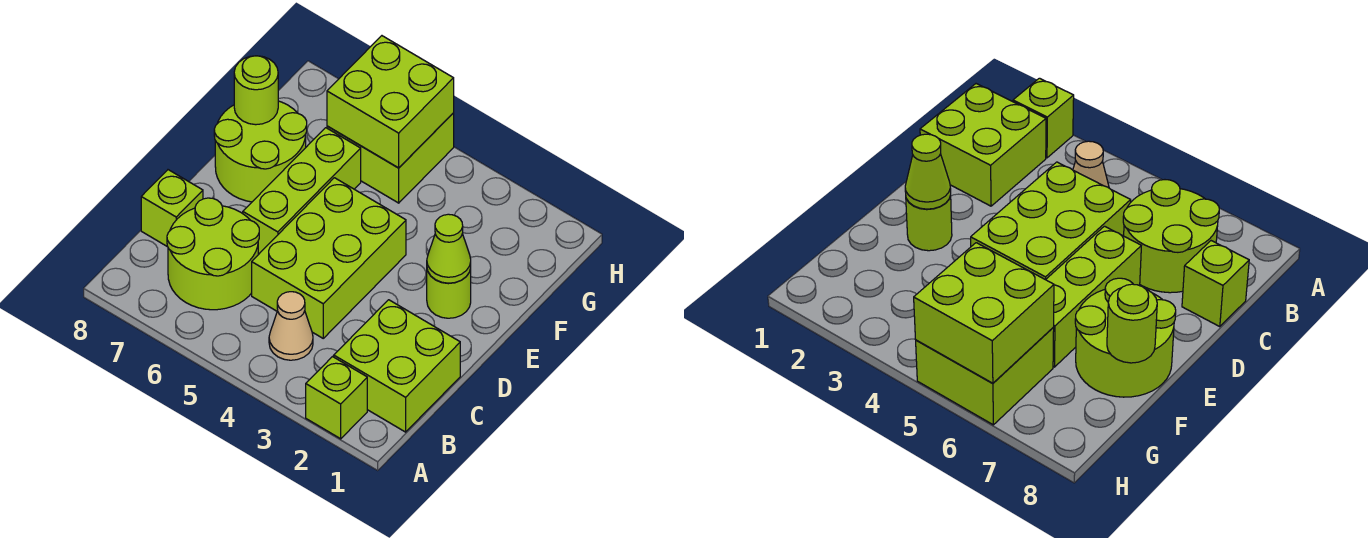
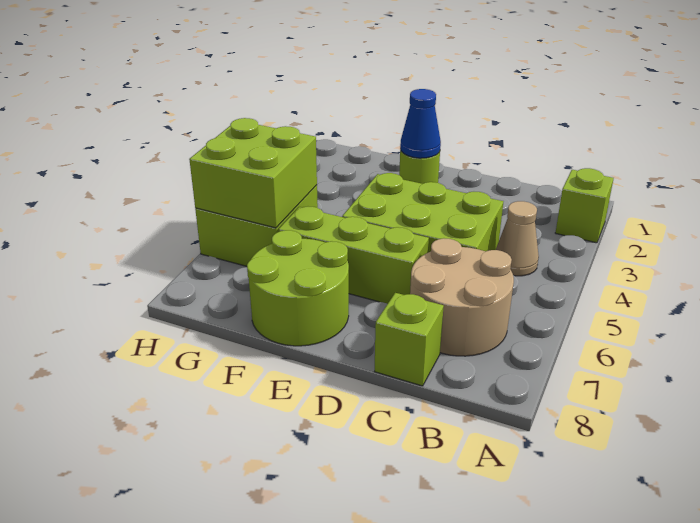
lime brick B1:C2 level 1 -> none
lime round brick B6:C7 level 1 -> tan round brick B6:C7 level 1
lime cone E2 level 2 -> blue cone E2 level 2
lime round brick F8 level 2 -> none

